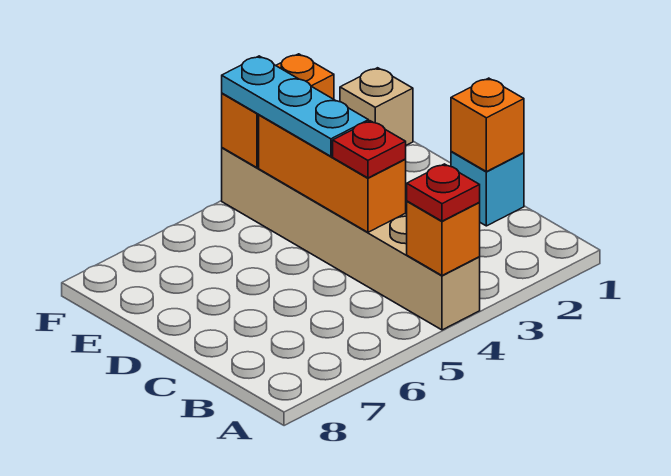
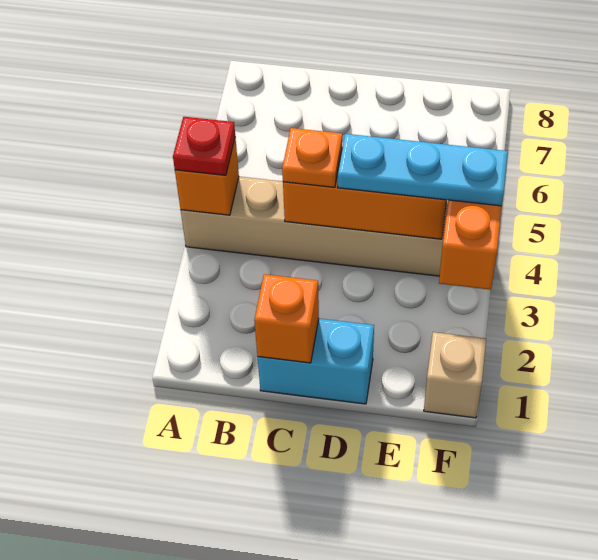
cyan brick C1 level 1 -> cyan brick C1:D1 level 1
red plate C4 level 3 -> orange plate C4 level 3

